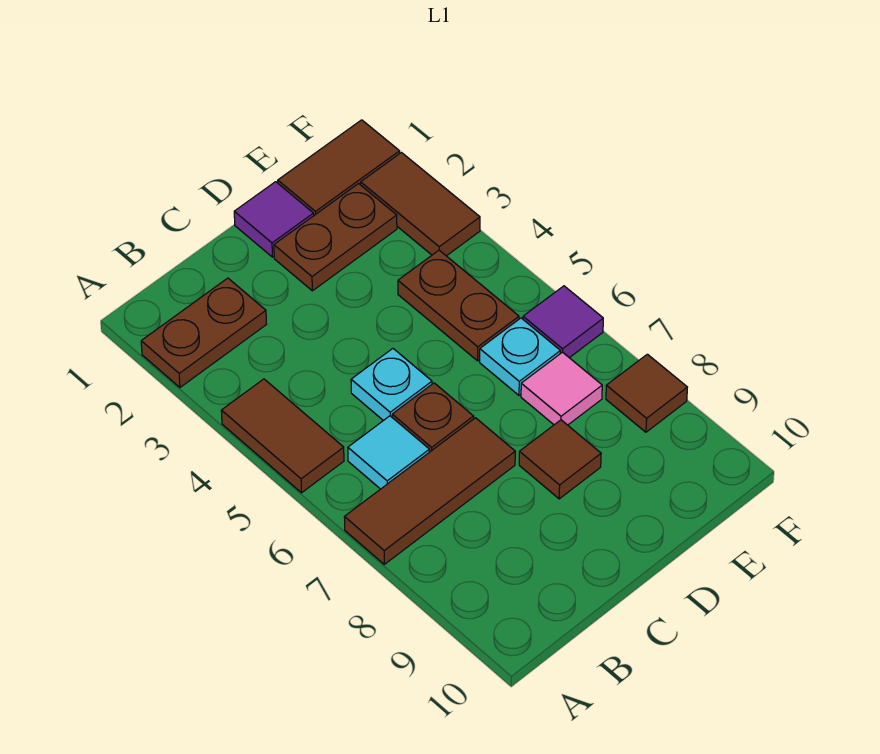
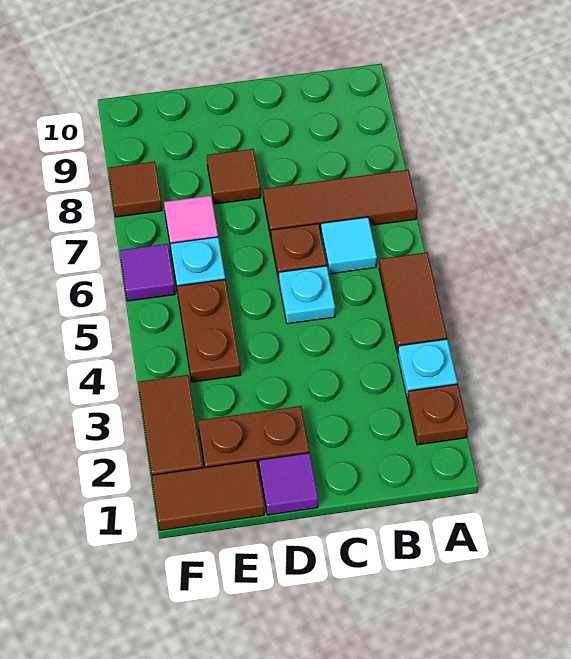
brown plate A2:B2 level 1 -> brown plate A2 level 1
none -> cyan plate A3 level 1

